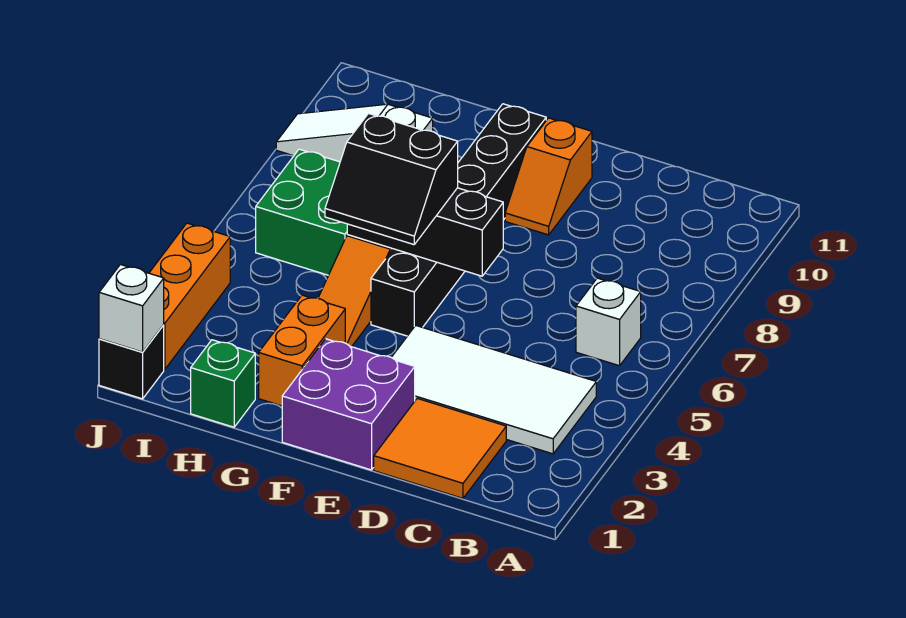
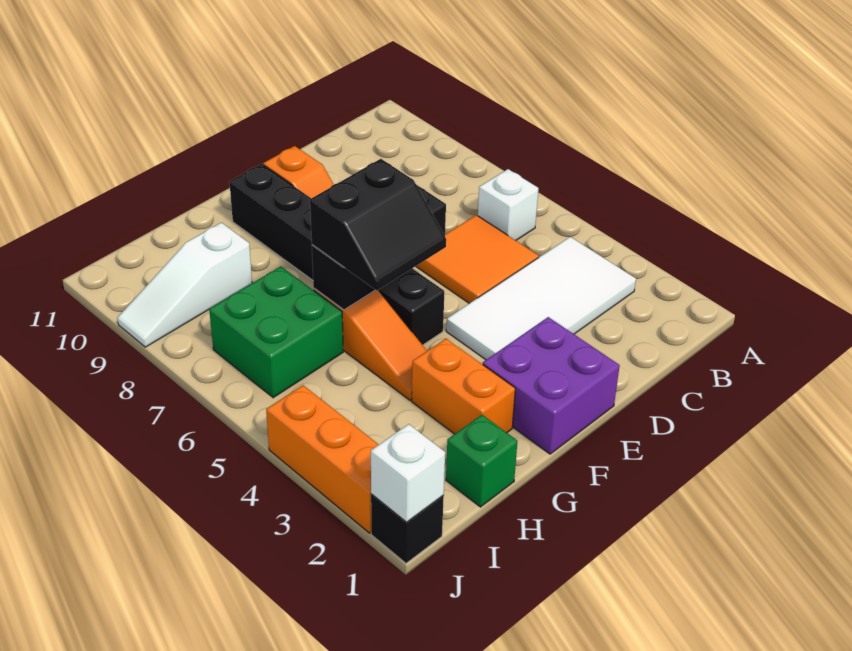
orange tile C1:D2 level 1 -> orange tile C5:D6 level 1

